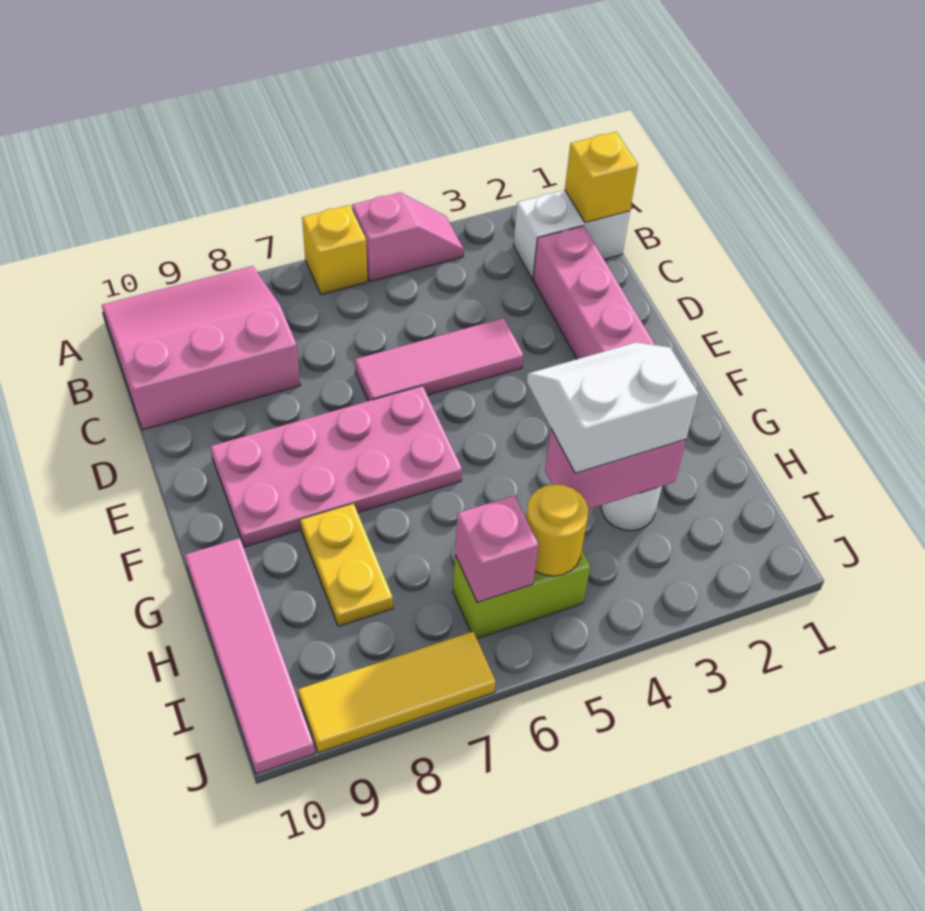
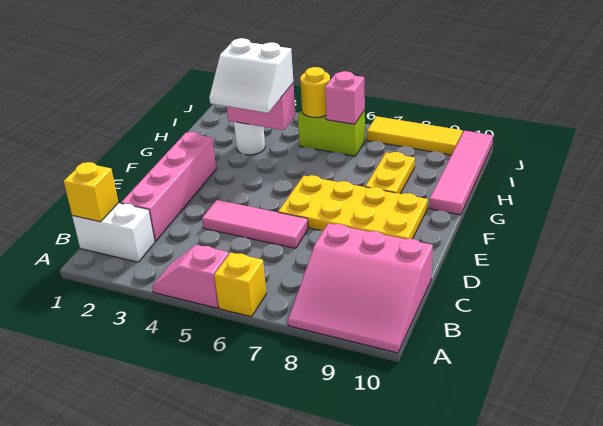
pink plate E6:F9 level 1 -> yellow plate E6:F9 level 1

